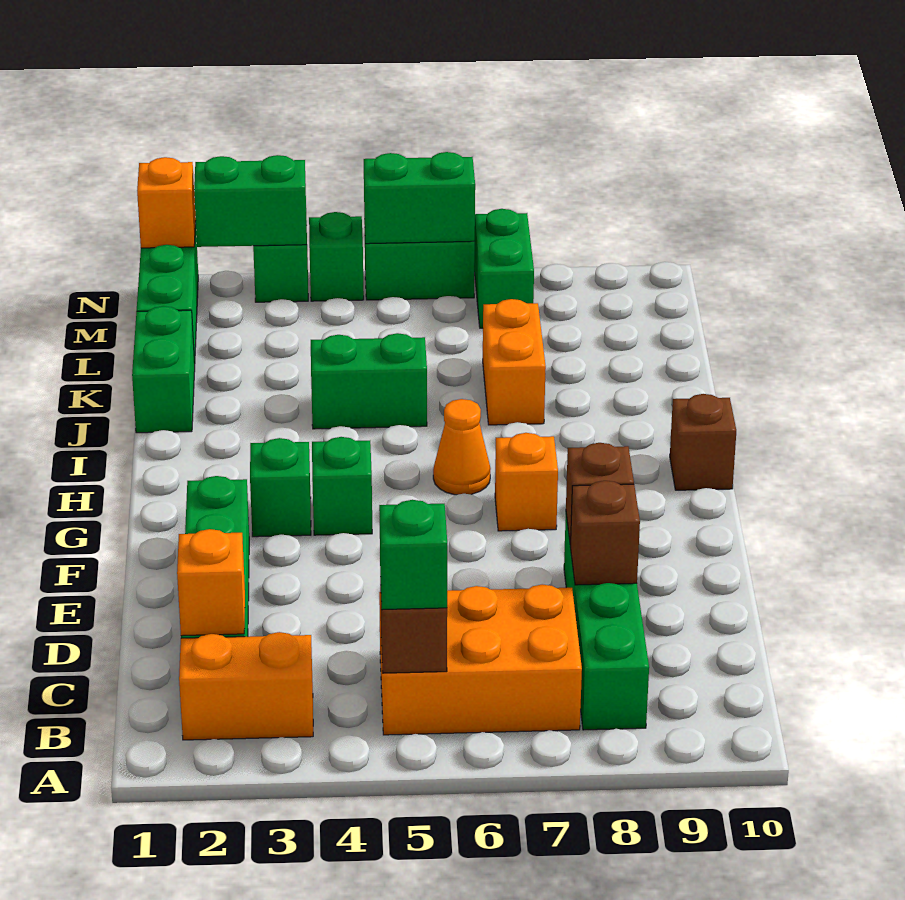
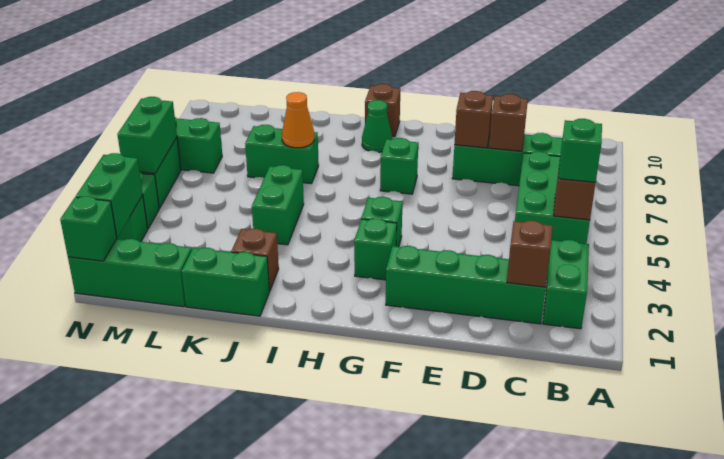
orange brick B2:B3 level 1 -> green brick B2:B3 level 1
orange brick B5:C7 level 1 -> green brick B5:C7 level 1
orange brick C2 level 2 -> brown brick C2 level 2
orange brick G7 level 1 -> green brick G7 level 1
orange cone H6 level 1 -> orange cone J7 level 2
none -> green cone H9 level 1
none -> brown brick J2 level 1
orange brick J7:K7 level 1 -> green brick J7:K7 level 1
orange brick N1 level 2 -> green brick N1 level 2

